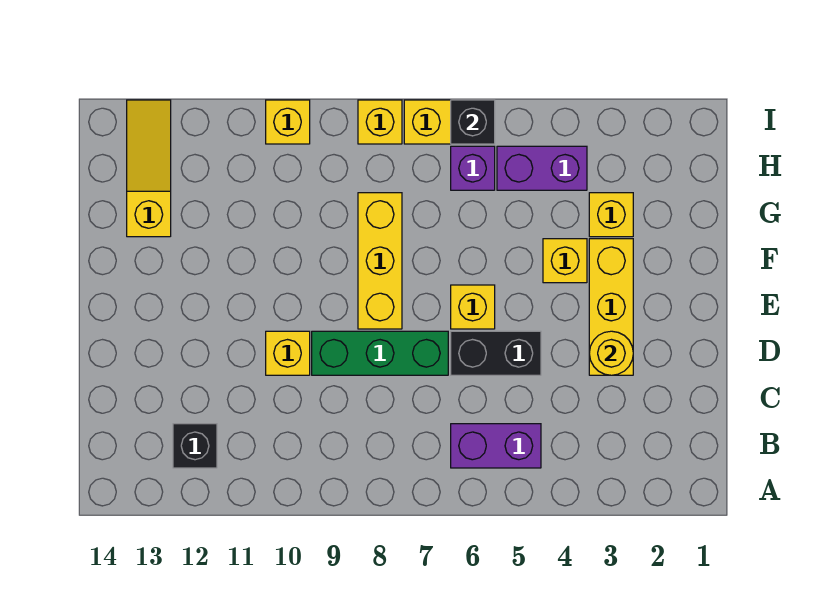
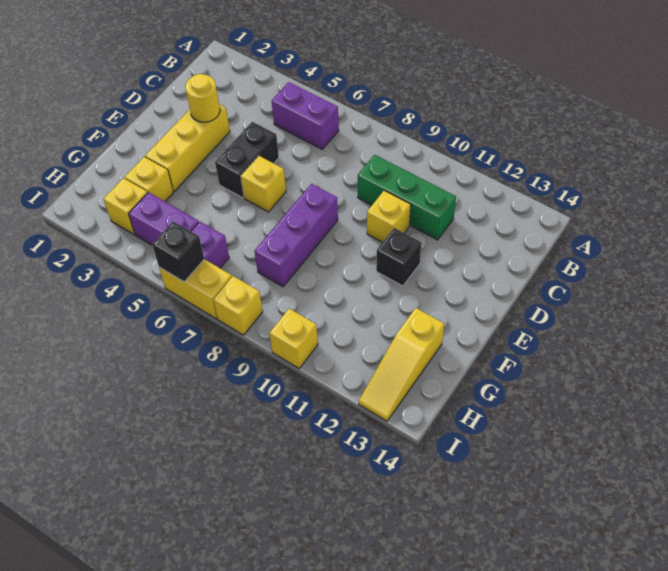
black brick B12 level 1 -> black brick E11 level 1
black brick D5:D6 level 1 -> black brick D5:E5 level 1
green brick D7:D9 level 1 -> green brick C9:C11 level 1
yellow brick E8:G8 level 1 -> purple brick E8:G8 level 1
yellow brick F4 level 1 -> yellow brick H3 level 1

